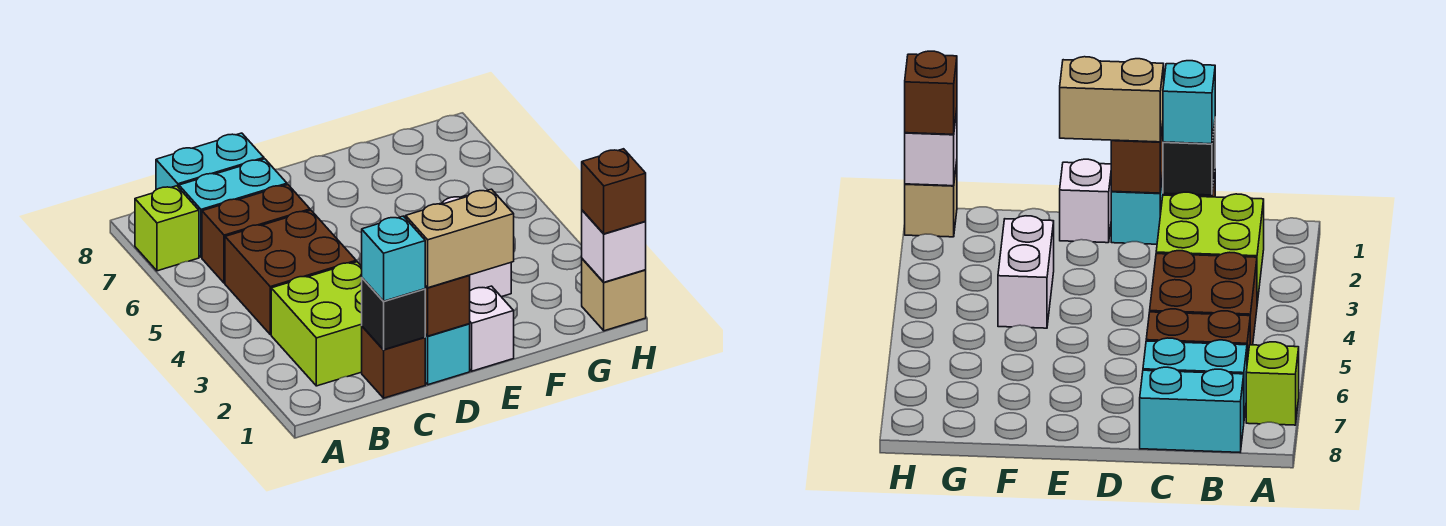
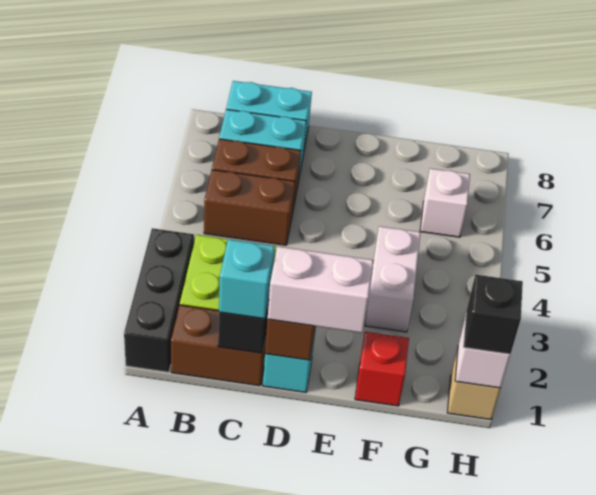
none -> black brick A1:A3 level 1
lime brick A7 level 1 -> none
brown brick B4:C5 level 1 -> brown brick B5:C5 level 1
brown brick C1 level 1 -> brown brick B1:C1 level 1
tan brick D1:E1 level 3 -> white brick D1:E1 level 3
white brick E1 level 1 -> white brick G6 level 1
none -> red brick F1 level 1
brown brick H1 level 3 -> black brick H1 level 3

